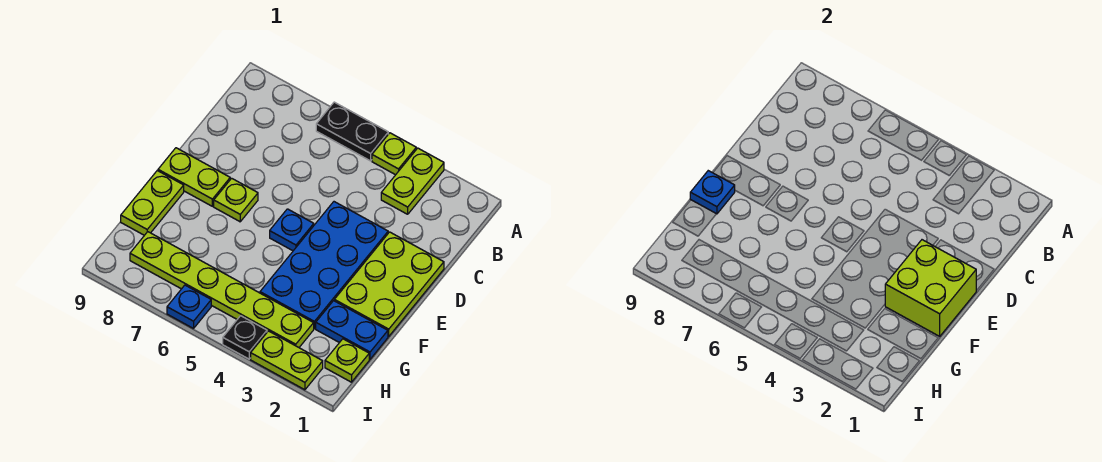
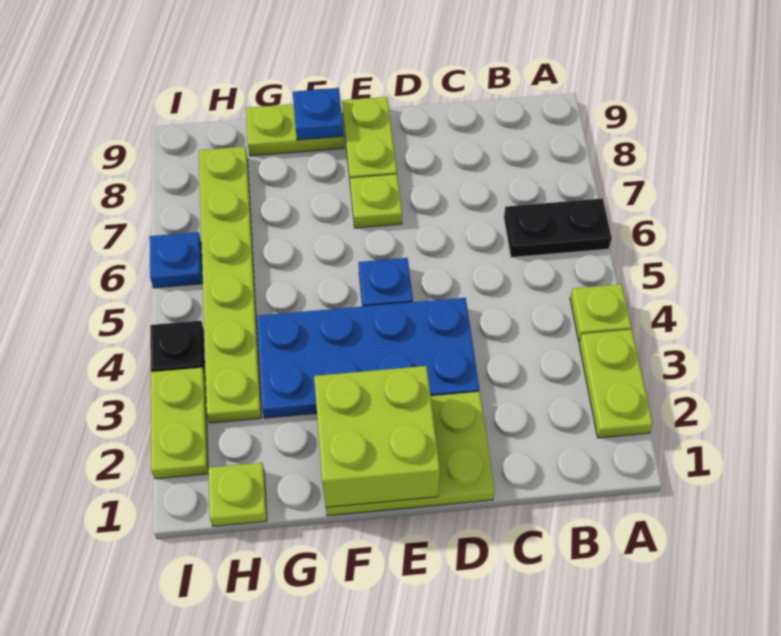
lime plate A3:B3 level 1 -> lime plate A2:A3 level 1
black plate A5:A6 level 1 -> black plate A6:B6 level 1
blue plate G1:G2 level 1 -> none

